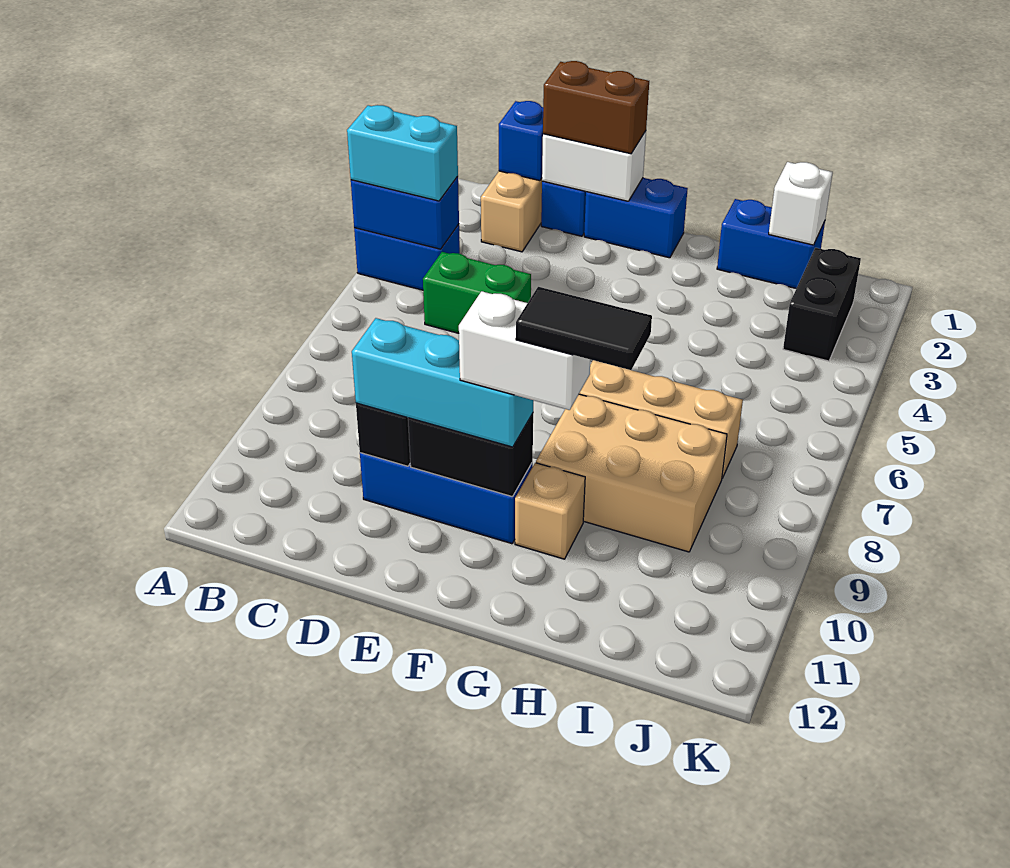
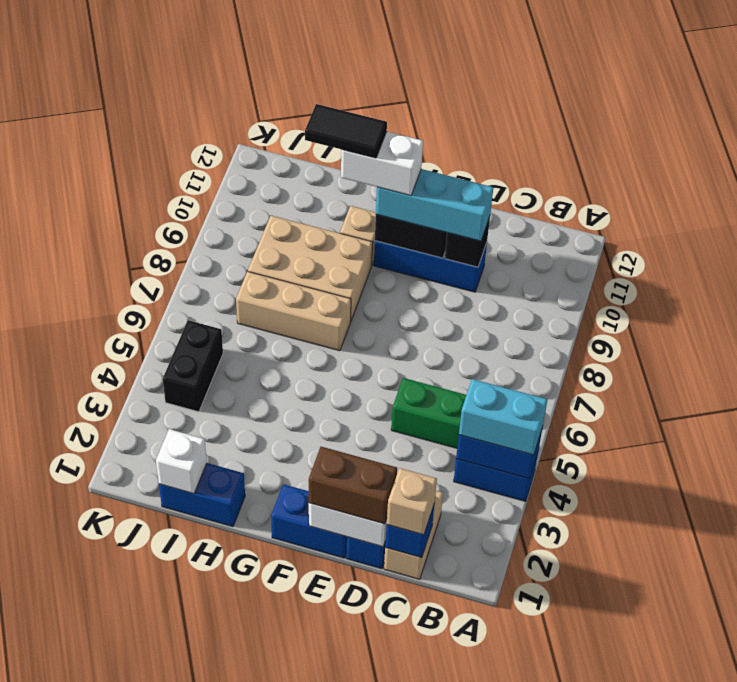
none -> tan brick C1 level 3
black brick J2:J3 level 1 -> black brick J4:J5 level 1

